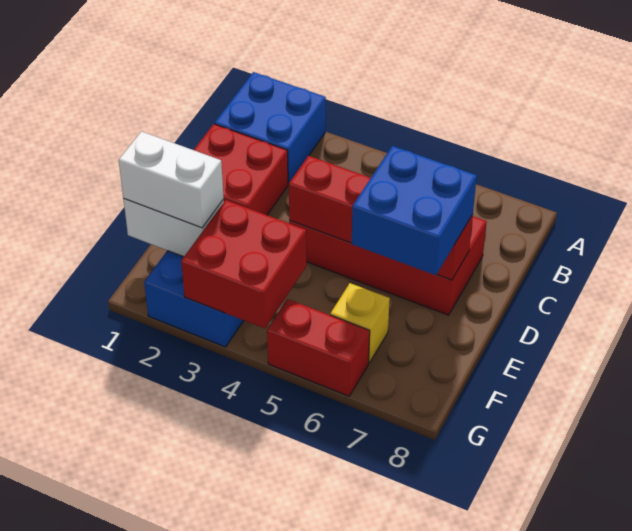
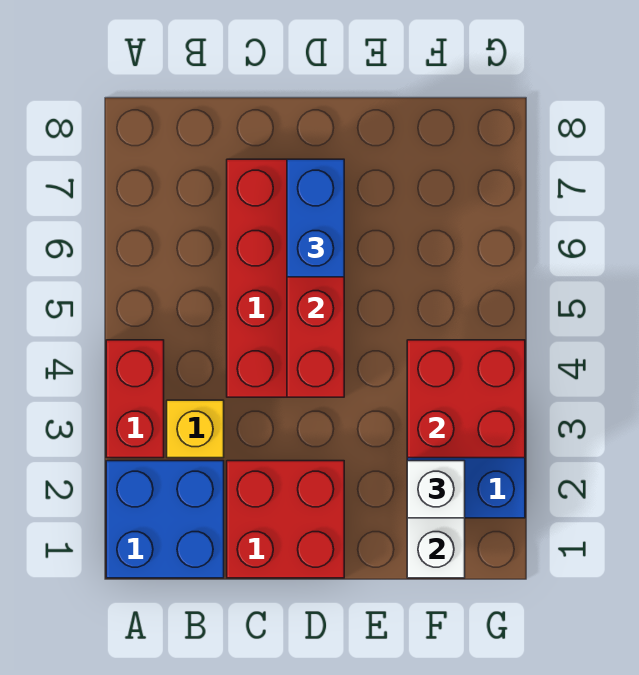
blue brick D6:E7 level 3 -> blue brick D6:D7 level 3
white brick F1:F2 level 3 -> white brick F2 level 3
yellow brick F6 level 1 -> yellow brick B3 level 1
red brick G5:G6 level 1 -> red brick A3:A4 level 1

